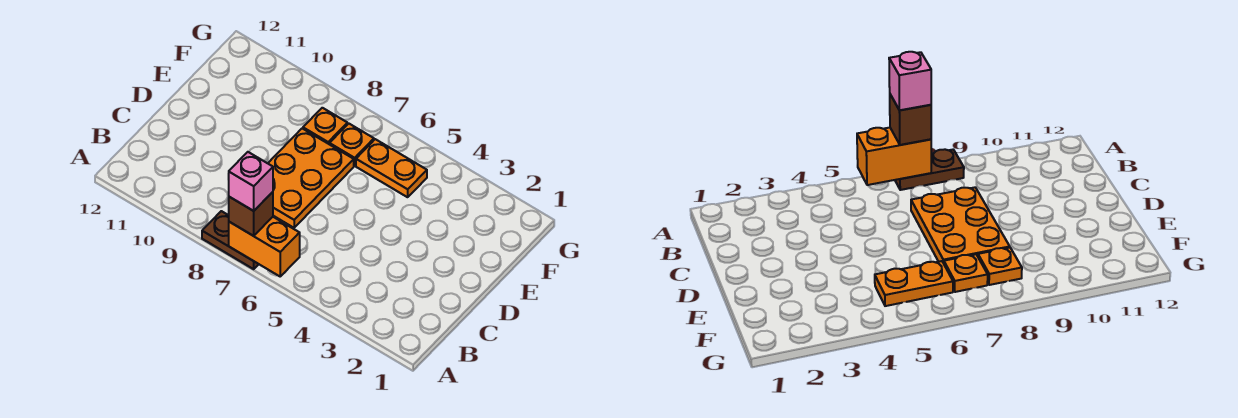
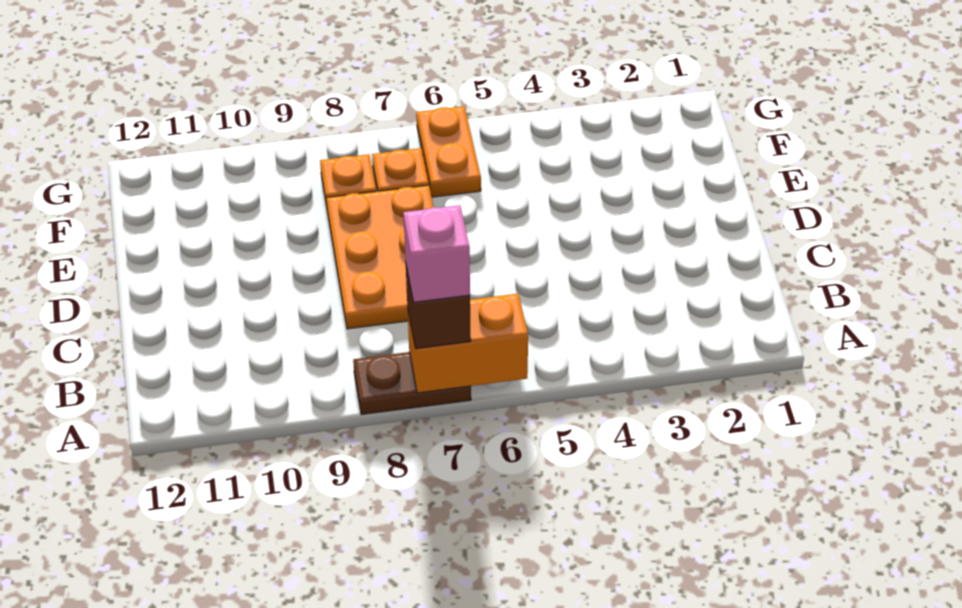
orange plate F5:F6 level 1 -> orange plate F6:G6 level 1

